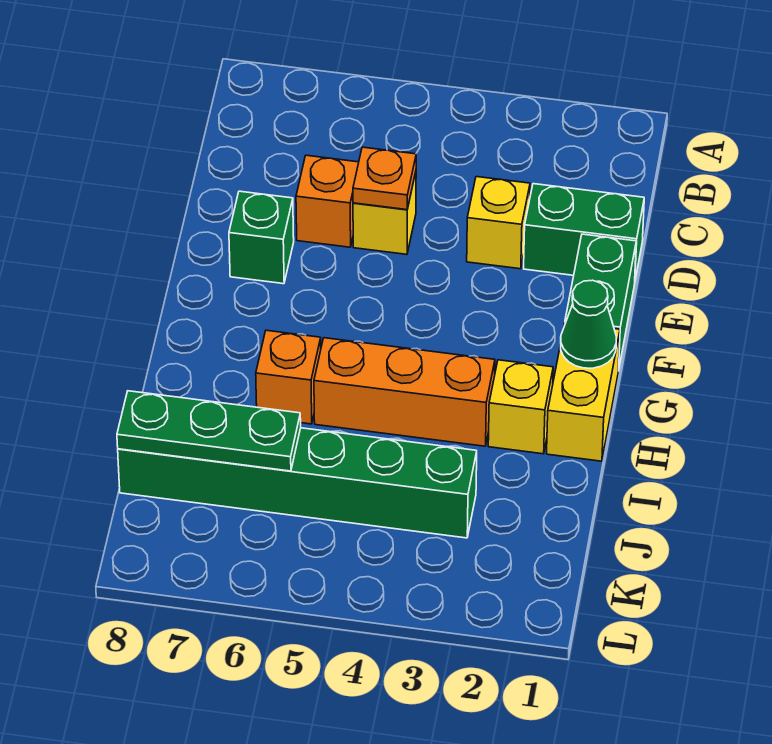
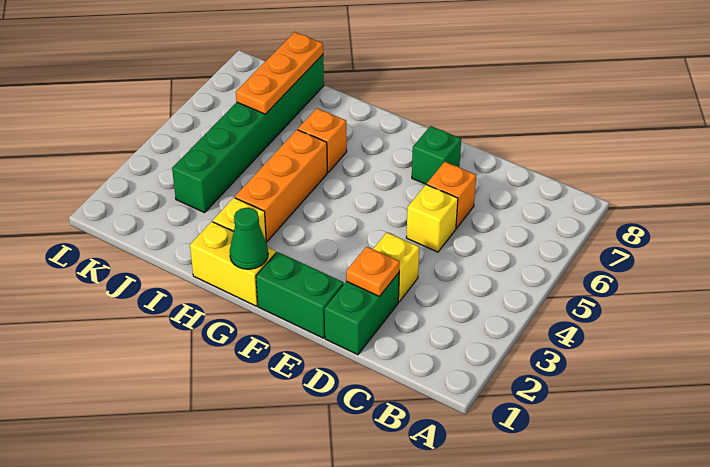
orange plate D5 level 2 -> orange plate D2 level 2
green plate J6:J8 level 2 -> orange plate J6:J8 level 2

